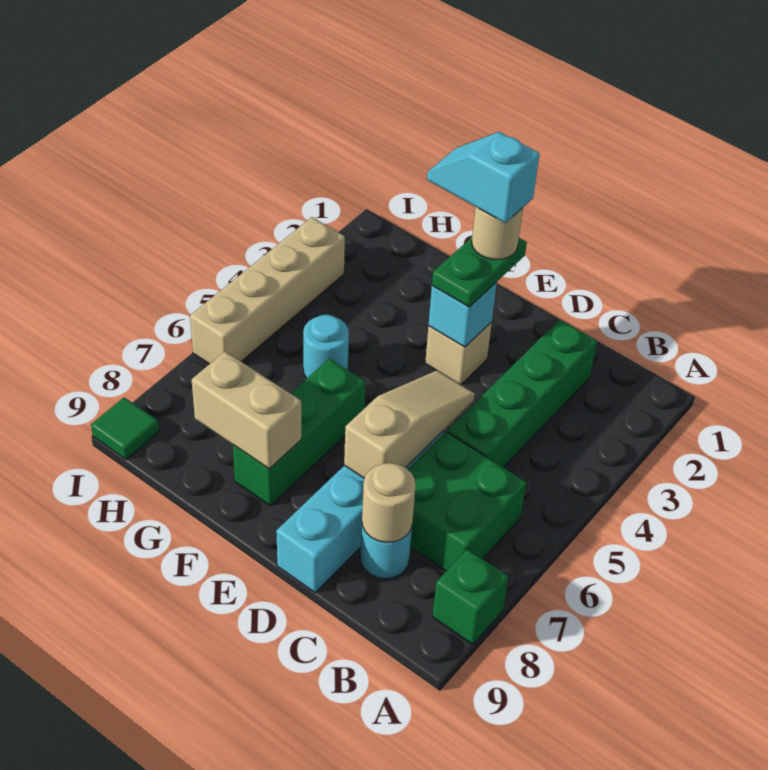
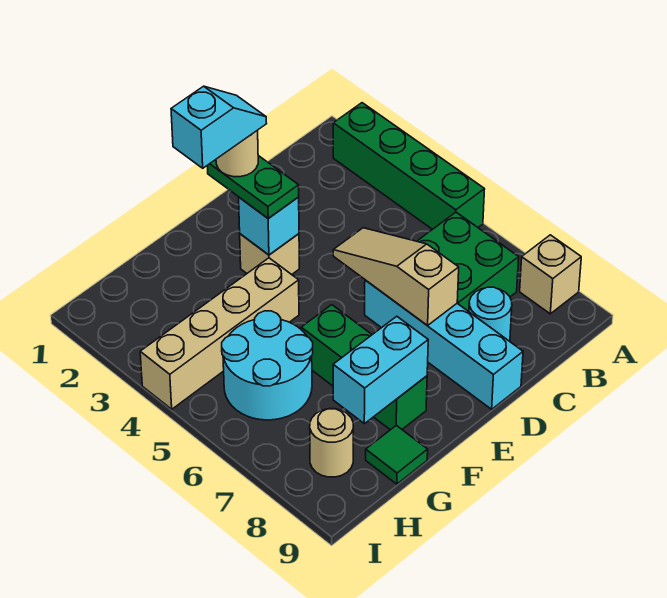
green brick A8 level 1 -> tan brick A8 level 1
green brick C2:C5 level 1 -> green brick A2:A5 level 1
tan round brick C8 level 2 -> tan round brick H8 level 1
cyan slope E2:F2 level 5 top E -> cyan slope E2:F2 level 5 top F
tan brick F8:G8 level 2 -> cyan brick F8:G8 level 2
cyan round brick G5 level 1 -> cyan round brick G5:H6 level 1
tan brick I3:I6 level 1 -> tan brick F4:I4 level 1
green tile I9 level 1 -> green tile G9 level 1

